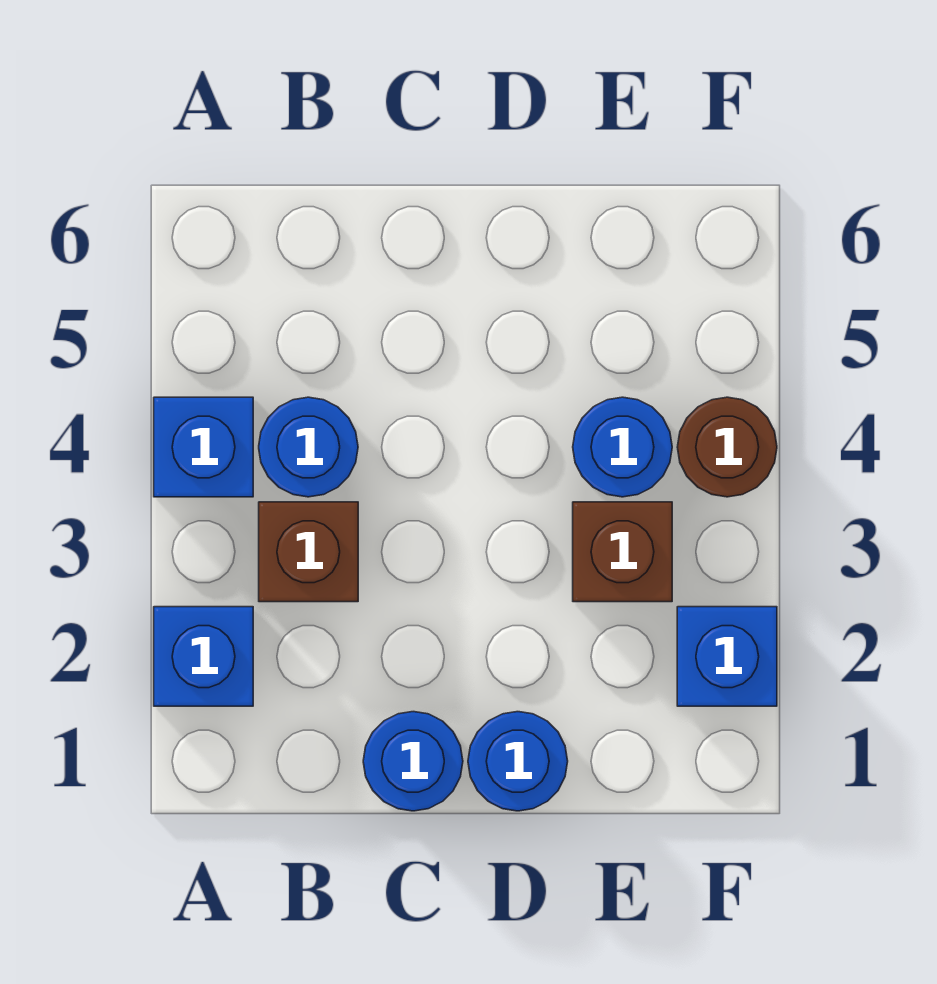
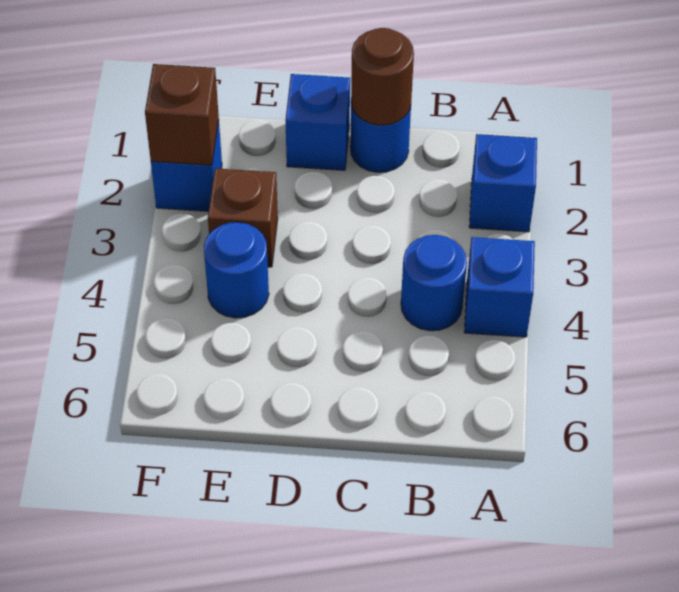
brown brick B3 level 1 -> brown brick F2 level 2
blue round brick D1 level 1 -> blue brick D1 level 1
brown round brick F4 level 1 -> brown round brick C1 level 2

